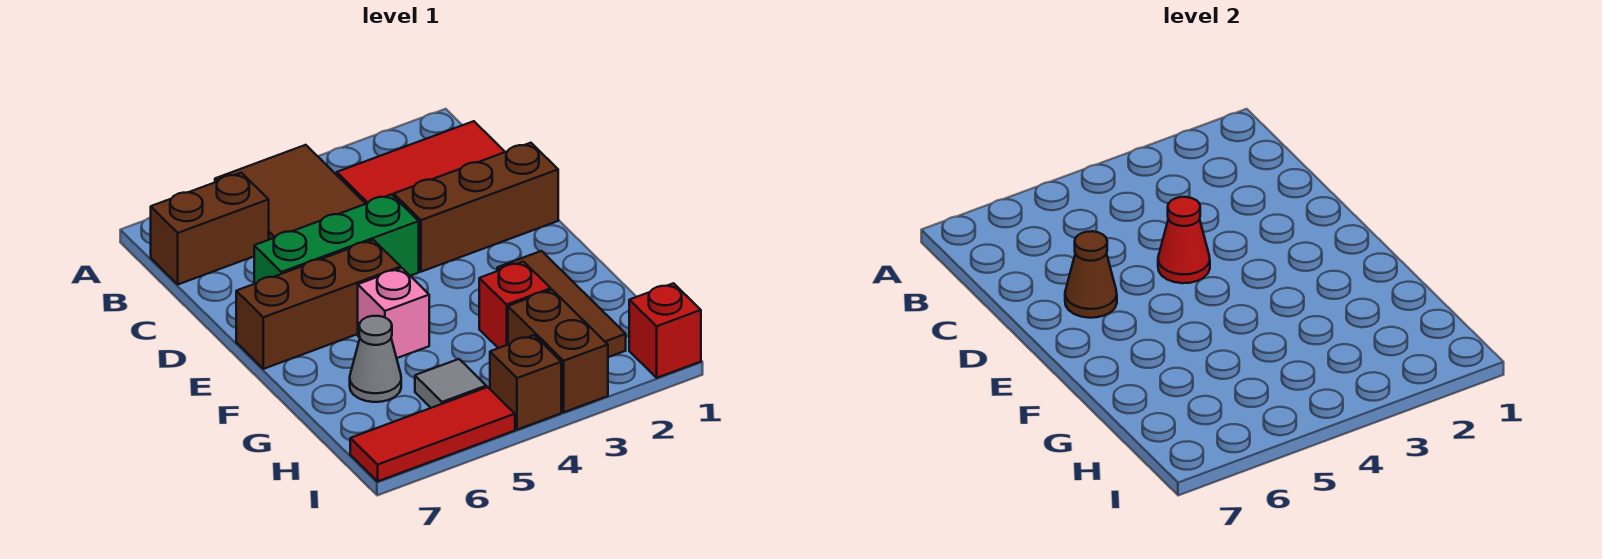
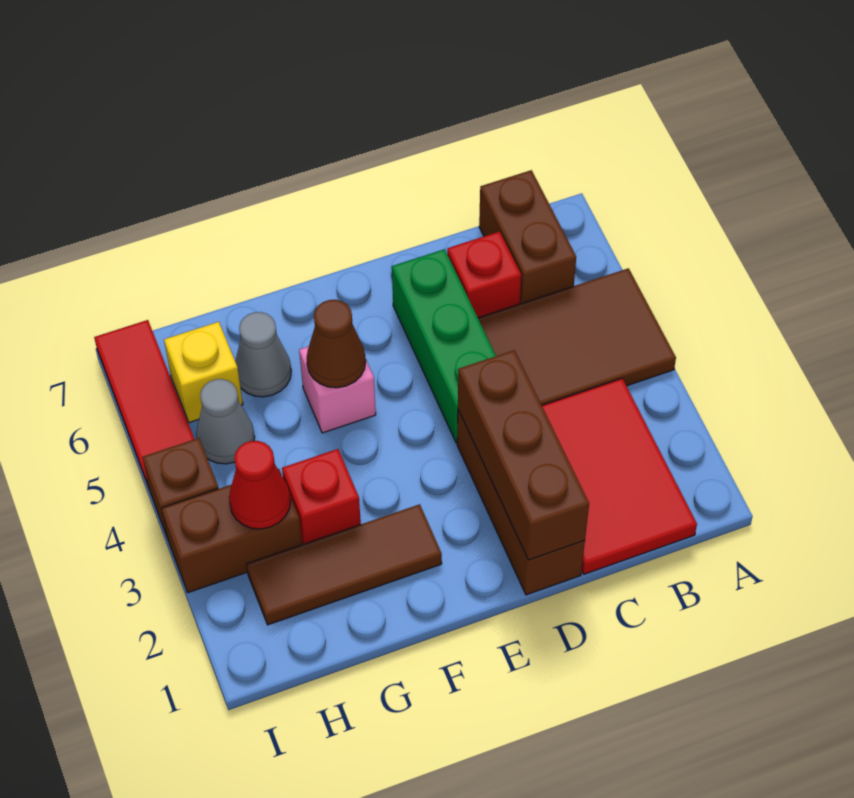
red cone D4 level 2 -> red cone H3 level 2
brown cone D6 level 2 -> brown cone F5 level 2
brown brick E5:E7 level 1 -> brown brick D1:D3 level 2
grey tile H5 level 1 -> grey cone H5 level 1
none -> yellow brick H6 level 1
red brick I1 level 1 -> red brick C6 level 1

